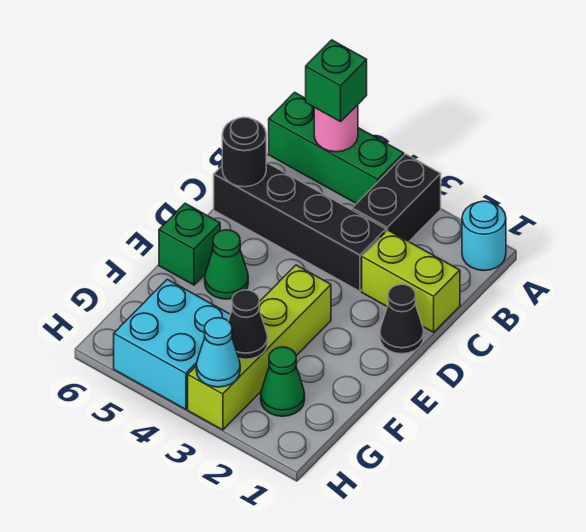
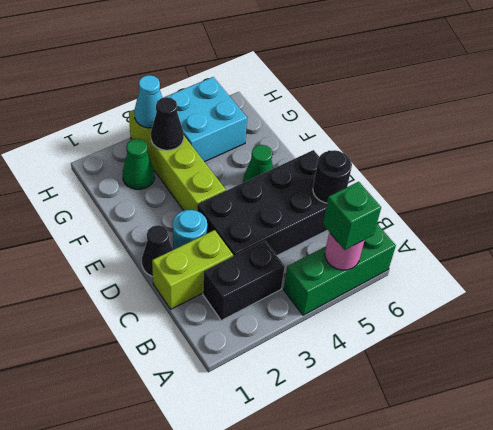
cyan round brick A1 level 1 -> cyan round brick D2 level 1
black brick A3:B3 level 1 -> black brick B2:B3 level 1
black brick C3:C6 level 1 -> black brick C3:D6 level 1
green brick E6 level 1 -> none

